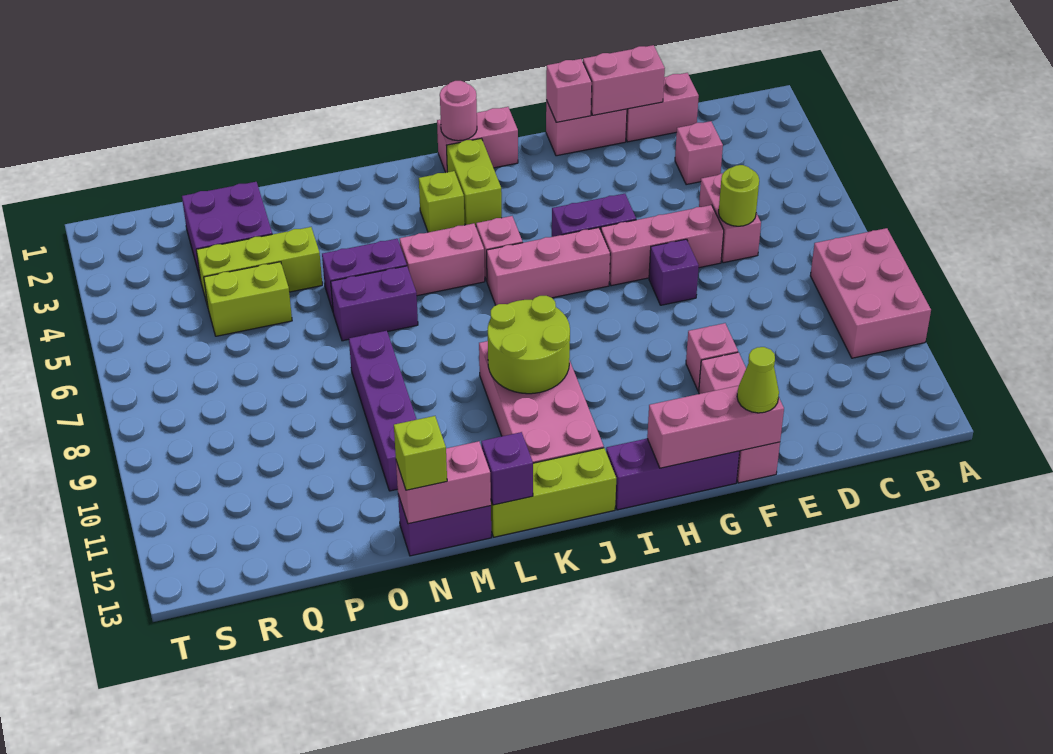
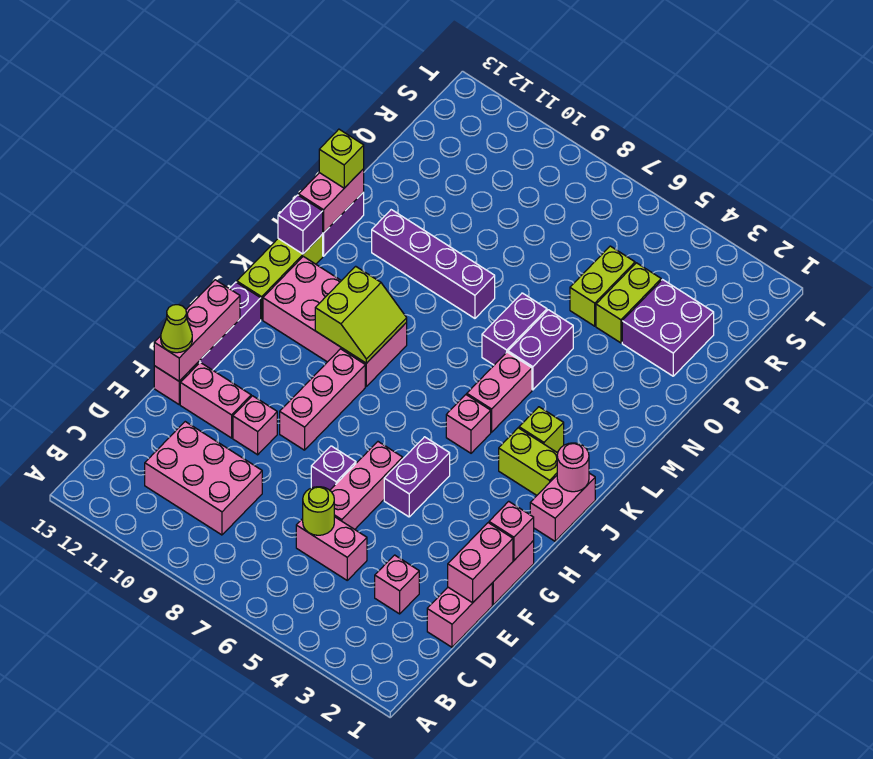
pink brick A8:B10 level 1 -> pink brick C9:D11 level 1
pink brick H6:J6 level 1 -> pink brick G9:I9 level 1
lime round brick J9:K10 level 2 -> lime slope J9:K10 level 2 top 10
lime brick O4:Q4 level 1 -> lime brick P4:Q4 level 1

